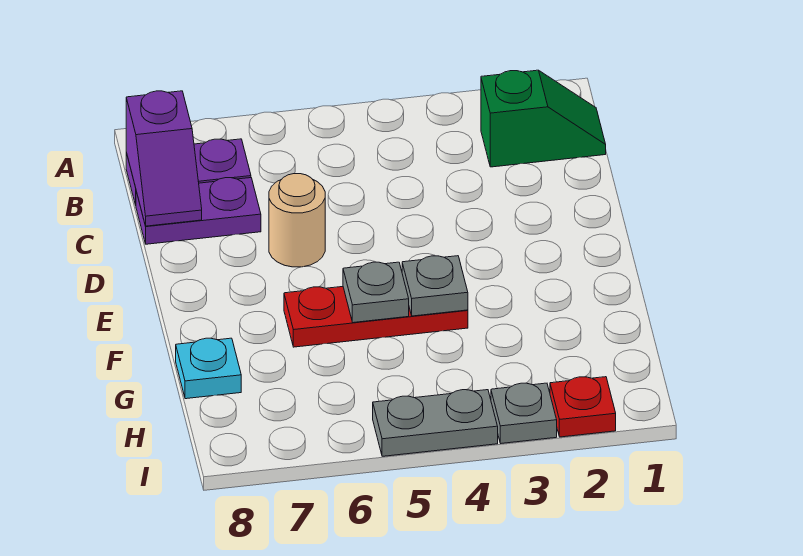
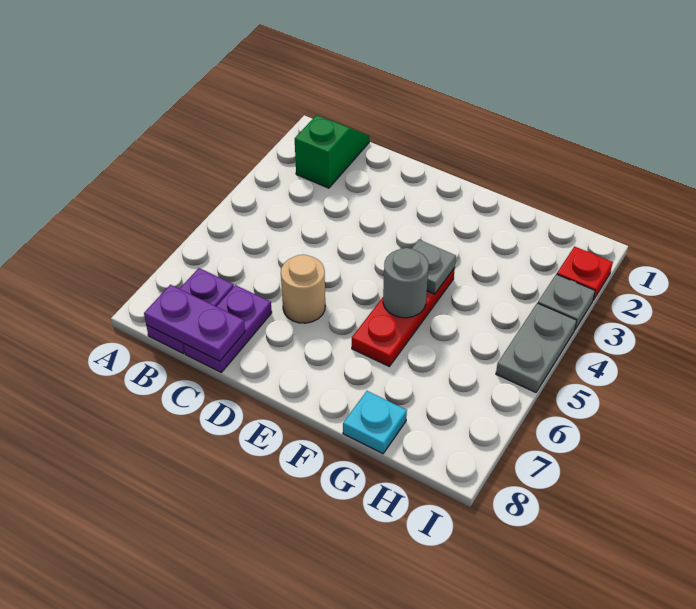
purple slope B8:C8 level 2 top B -> purple plate B8:C8 level 2
grey plate F5 level 2 -> grey round brick F5 level 2

